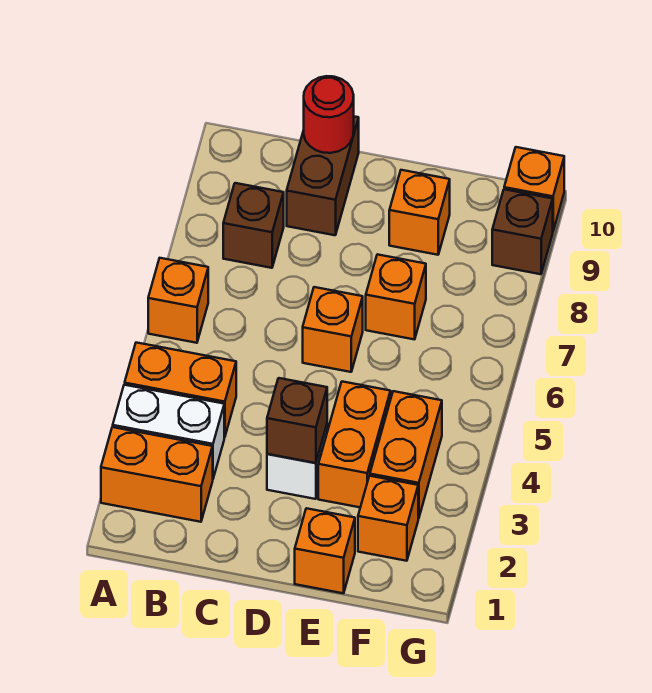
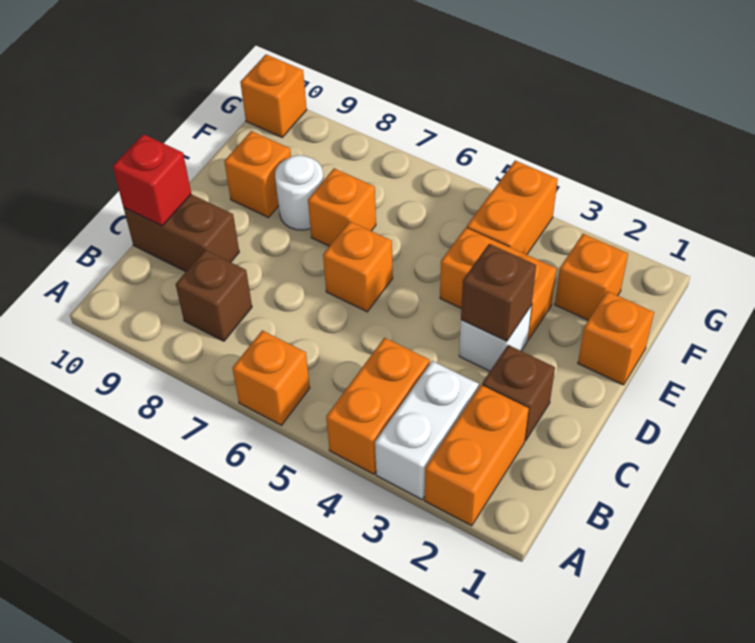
red round brick C10 level 2 -> red brick C10 level 2
none -> white round brick E8 level 1
orange brick F3:F4 level 1 -> orange brick F4:G4 level 1
brown brick G9 level 1 -> brown brick C2 level 1

